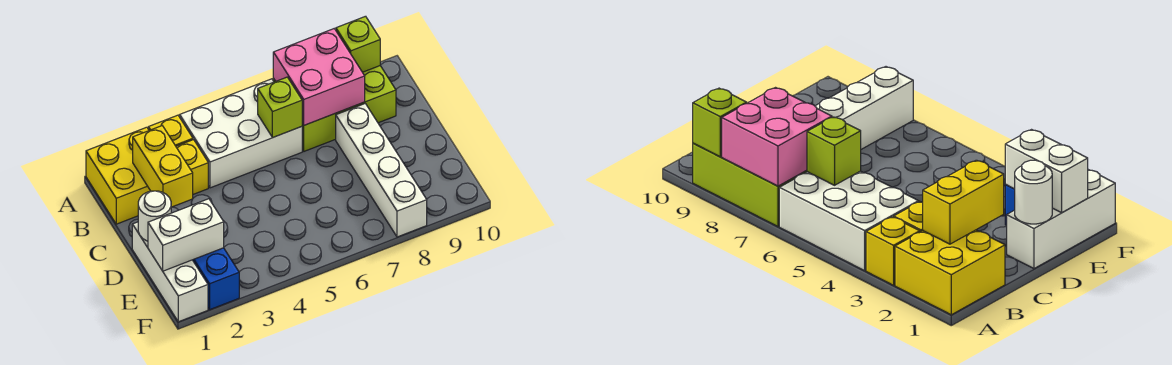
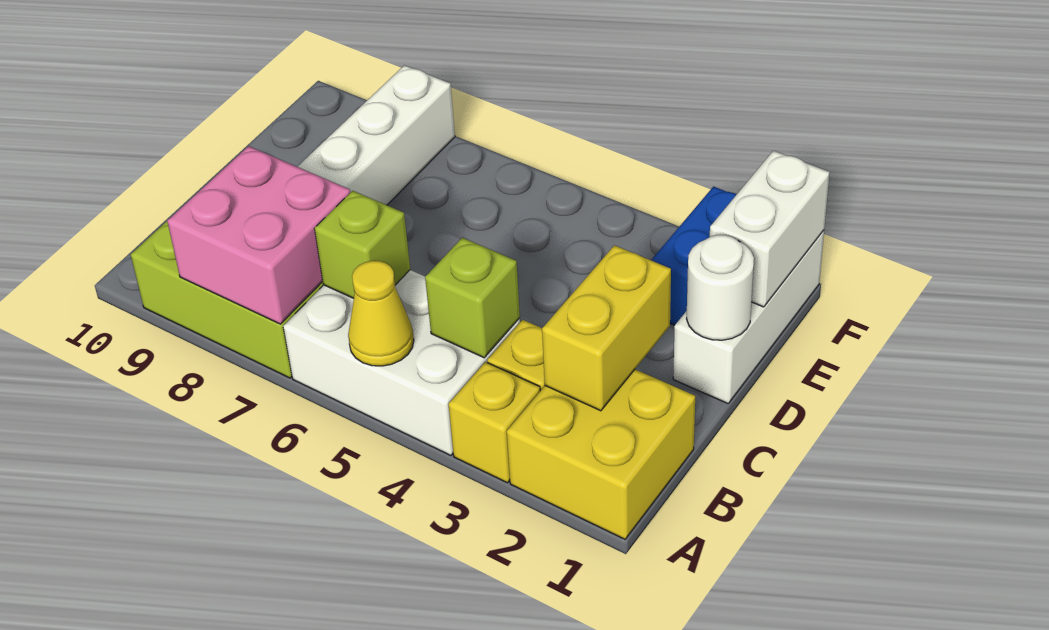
none -> yellow cone A5 level 2
lime brick A9 level 2 -> lime brick B4 level 2
white brick E1:E2 level 2 -> white brick E1:F1 level 2

